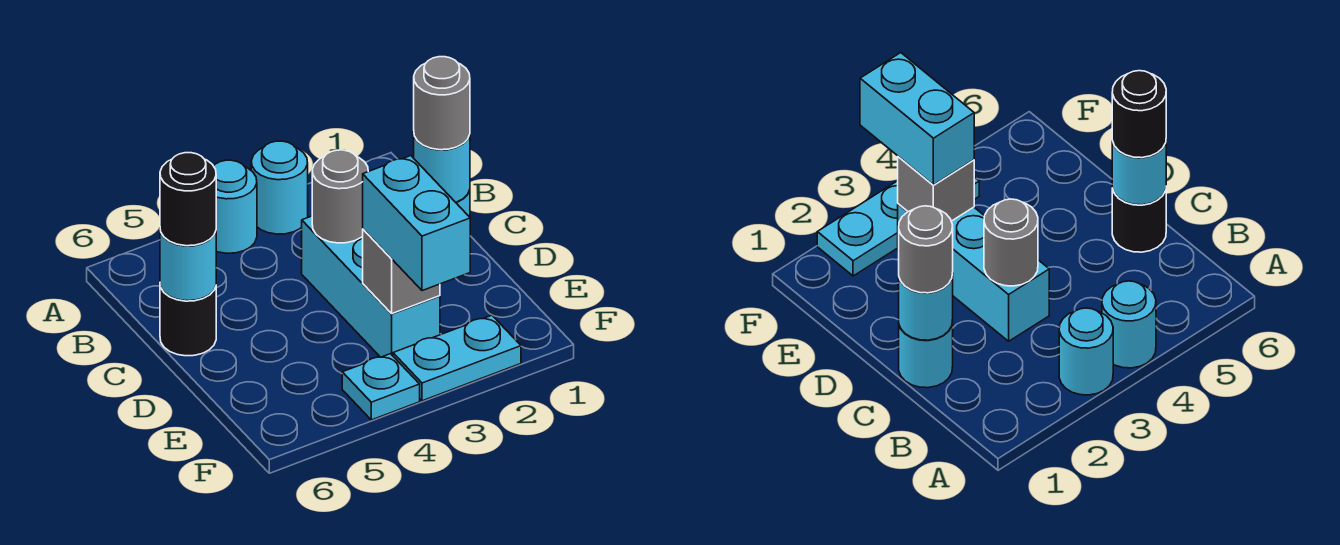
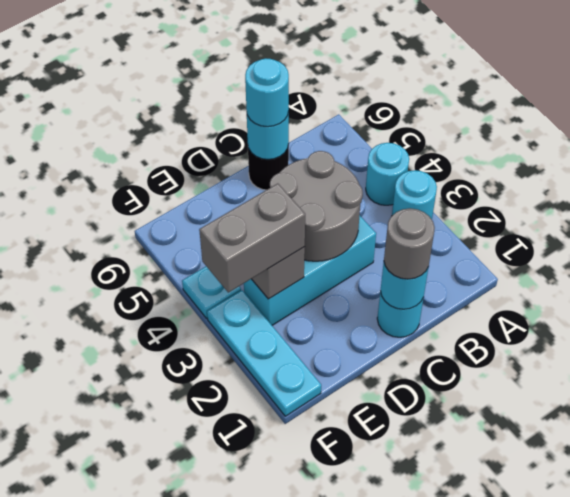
grey round brick C3 level 2 -> grey round brick C3:D4 level 2
black round brick C6 level 3 -> cyan round brick C6 level 3
cyan brick E3:F3 level 3 -> grey brick E3:F3 level 3
cyan plate F2:F3 level 1 -> cyan plate F1:F3 level 1

